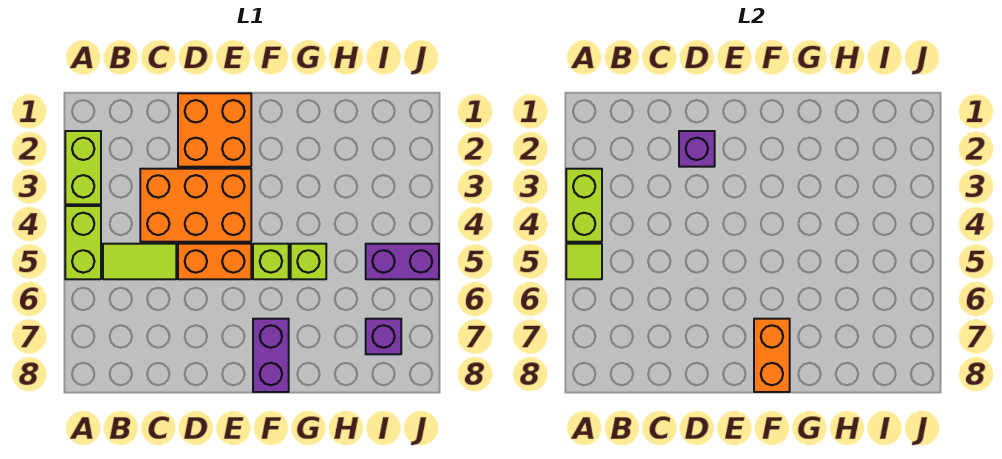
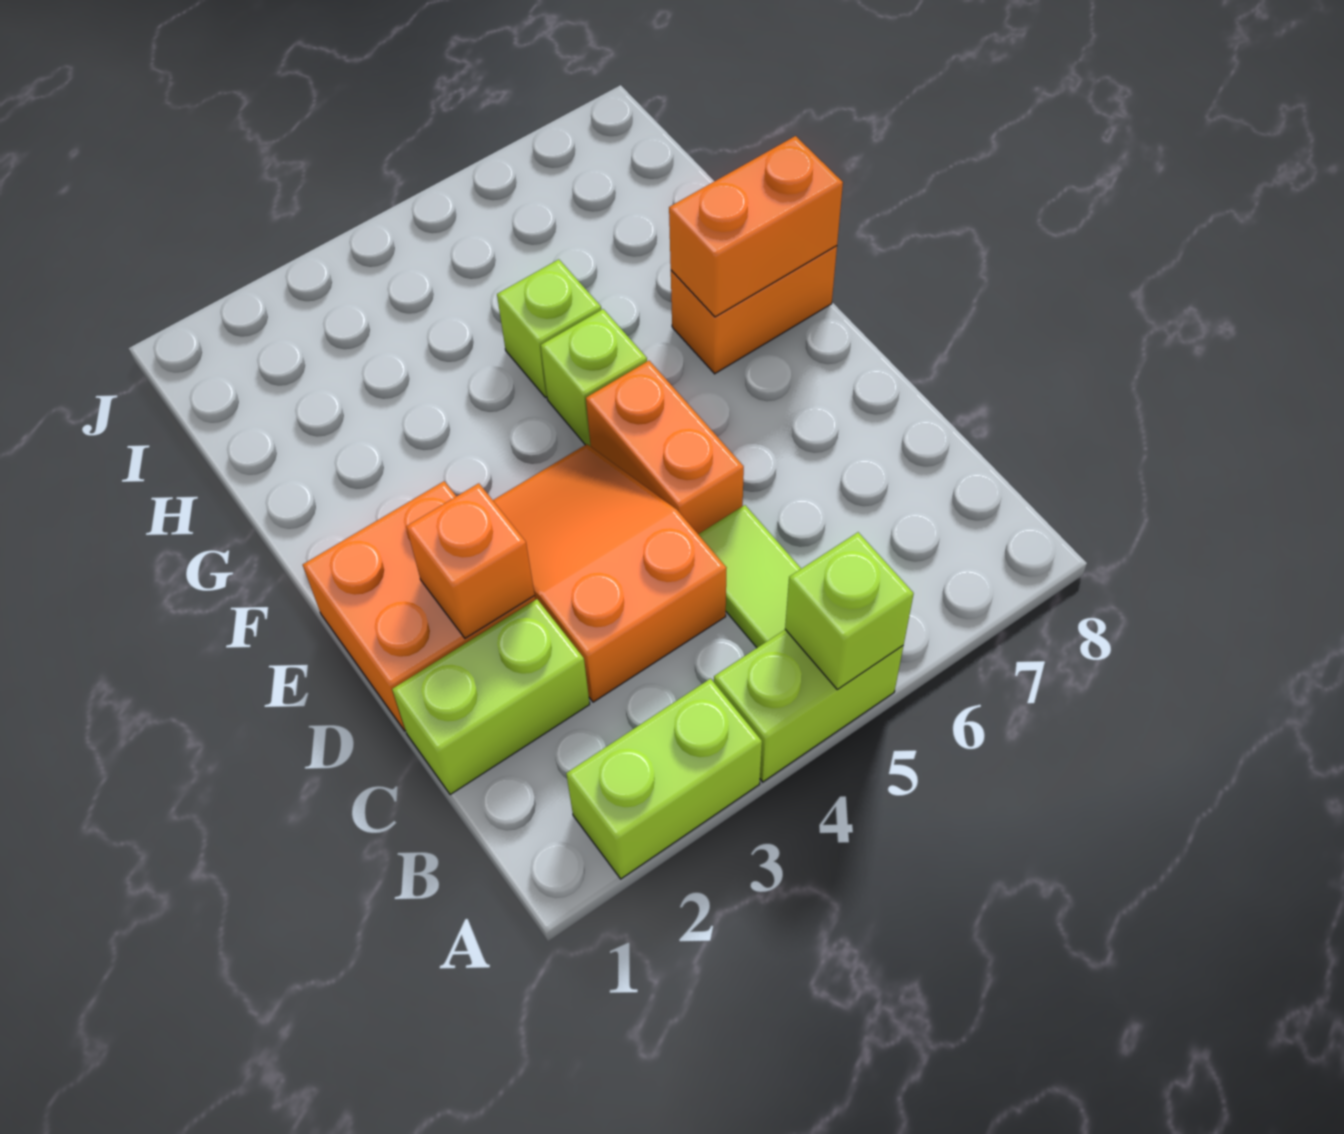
lime brick A3:A4 level 2 -> lime brick C1:C2 level 1
lime tile A5 level 2 -> lime brick A5 level 2
orange brick C3:E4 level 1 -> orange slope C3:E4 level 1 top C
purple brick D2 level 2 -> orange brick D2 level 2
purple brick F7:F8 level 1 -> orange brick F7:F8 level 1
purple brick I5:J5 level 1 -> none
purple brick I7 level 1 -> none

